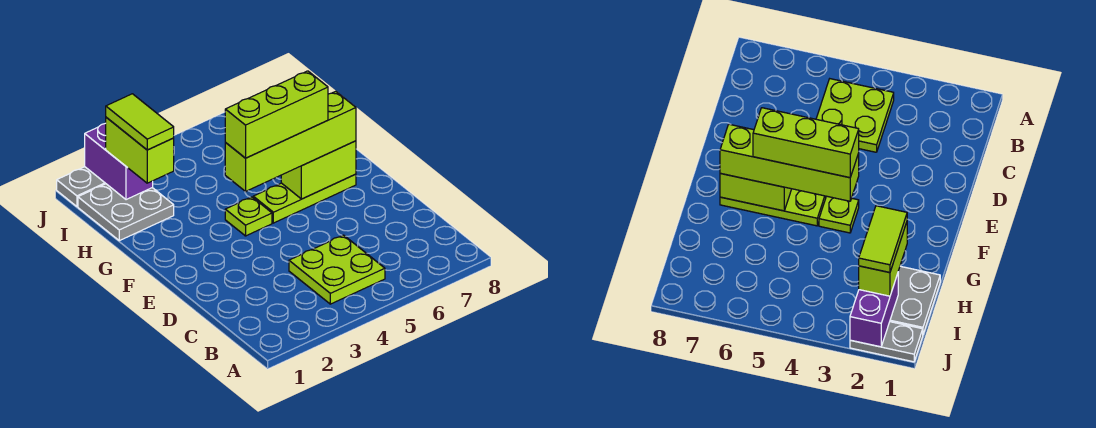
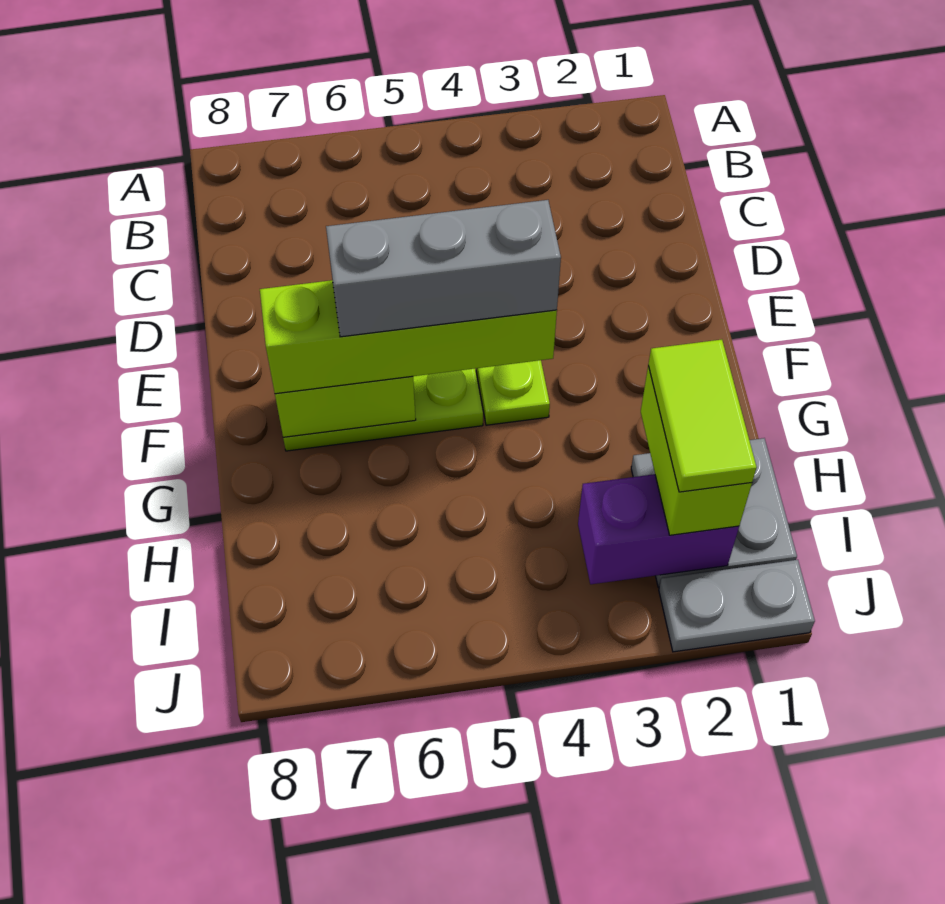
lime plate B4:C5 level 1 -> none
lime brick F4:F6 level 4 -> grey brick F4:F6 level 4
purple brick I2:J2 level 2 -> purple brick I2:I3 level 2

